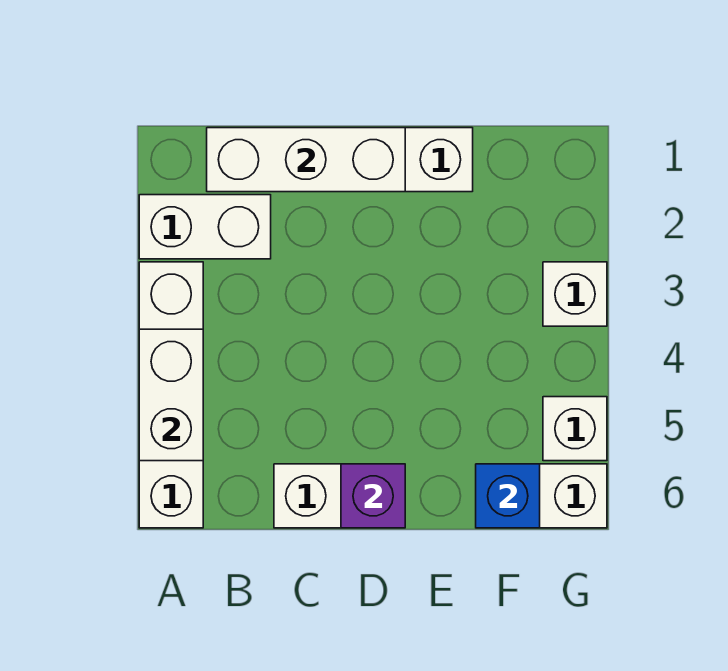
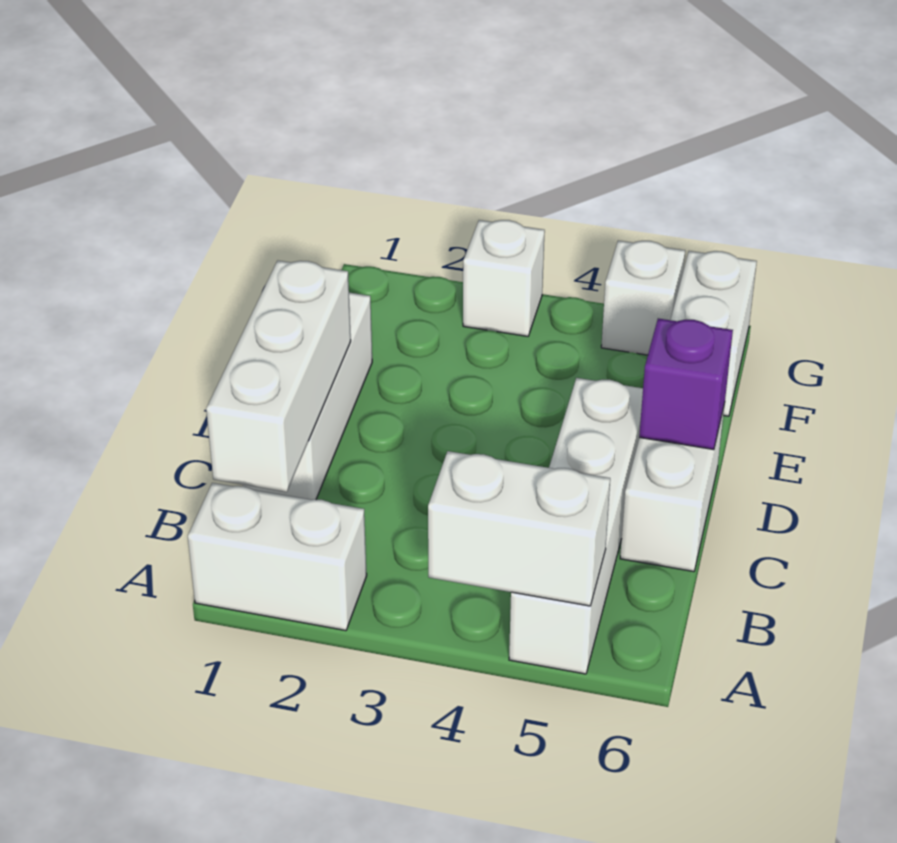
white brick A2:B2 level 1 -> white brick A1:A2 level 1
white brick A3:A6 level 1 -> white brick A5:D5 level 1
blue brick F6 level 2 -> none

